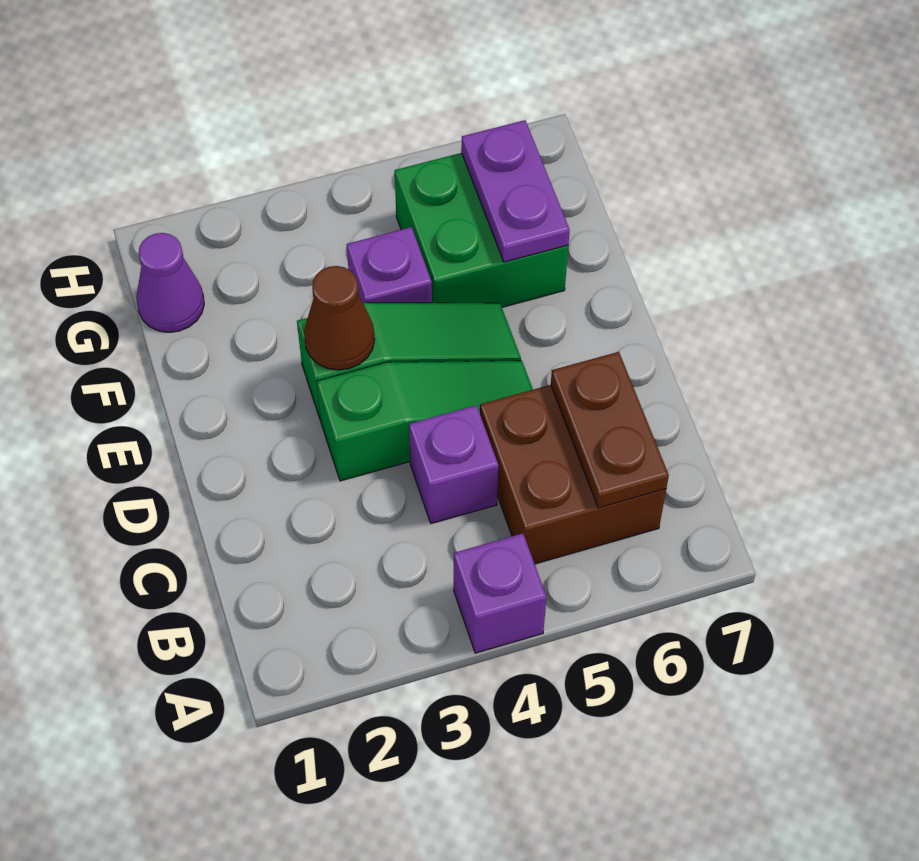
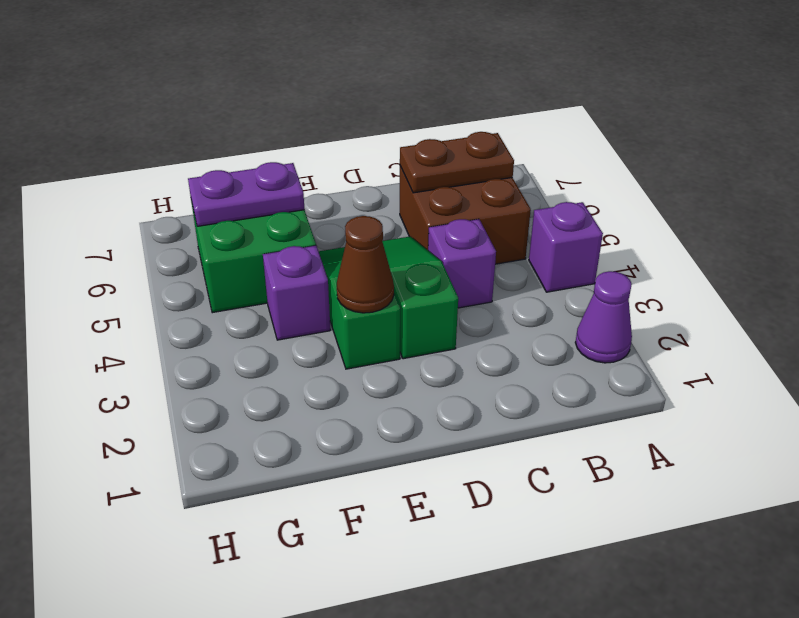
purple cone G1 level 1 -> purple cone A2 level 1

